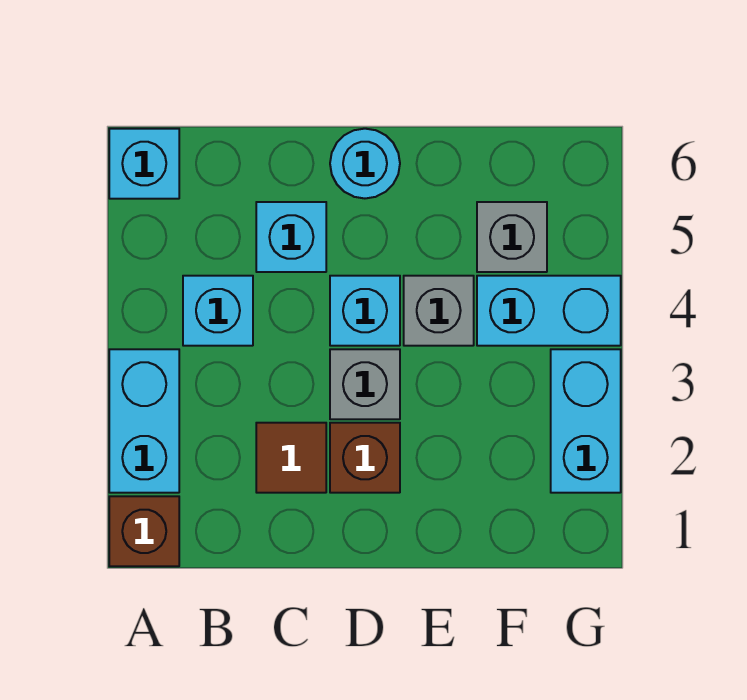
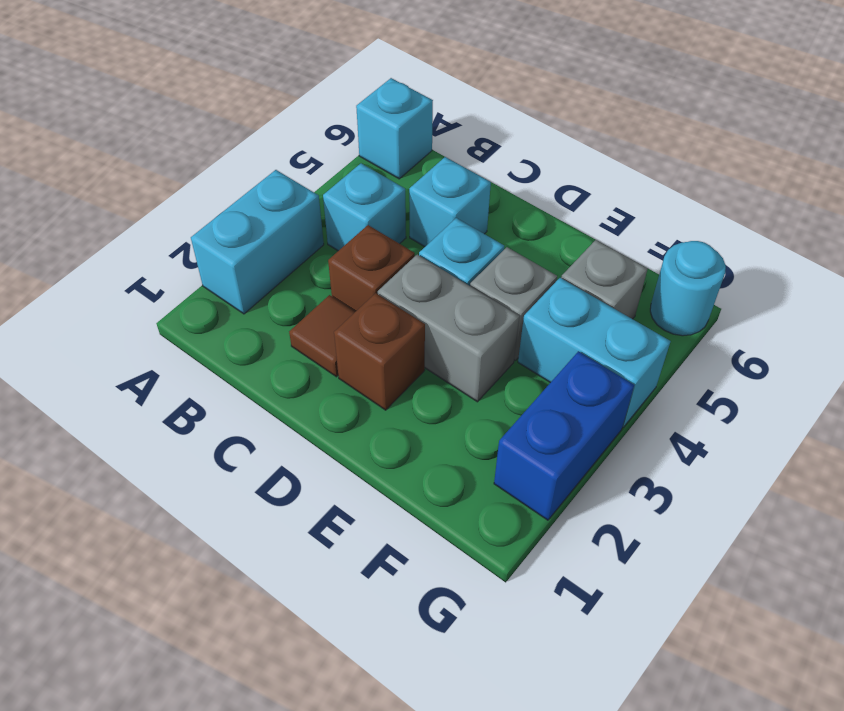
brown brick A1 level 1 -> brown brick C3 level 1
grey brick D3 level 1 -> grey brick D3:E3 level 1
cyan round brick D6 level 1 -> cyan round brick G6 level 1
cyan brick G2:G3 level 1 -> blue brick G2:G3 level 1

